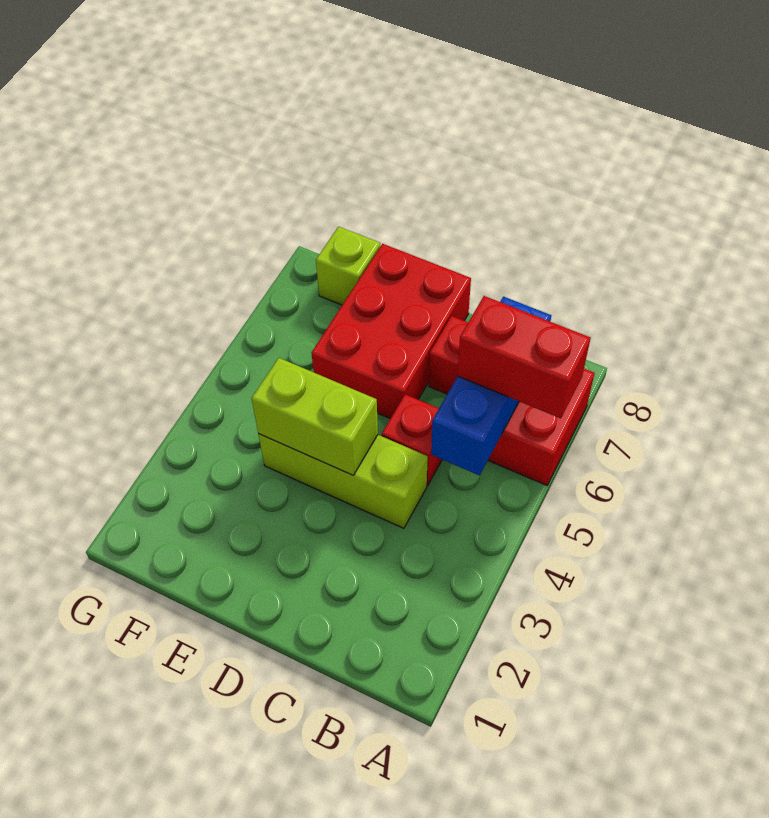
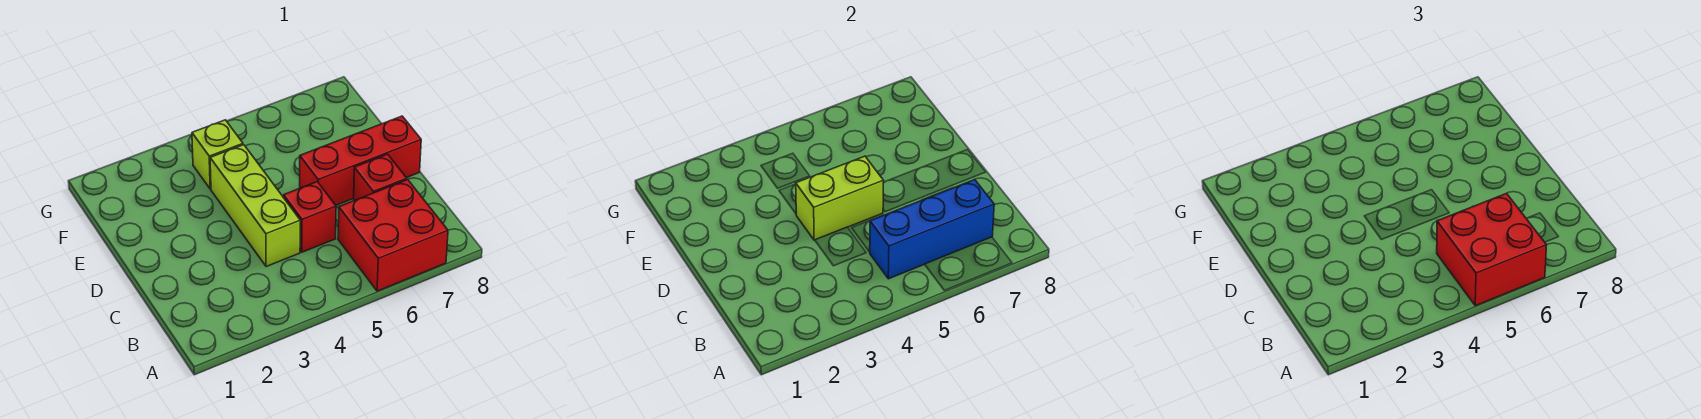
red brick A6:B6 level 3 -> red brick A5:B6 level 3
lime brick D4:E4 level 2 -> lime brick D4:D5 level 2
red brick D6:E8 level 1 -> red brick D6:D8 level 1
lime brick F8 level 1 -> lime brick F4 level 1

